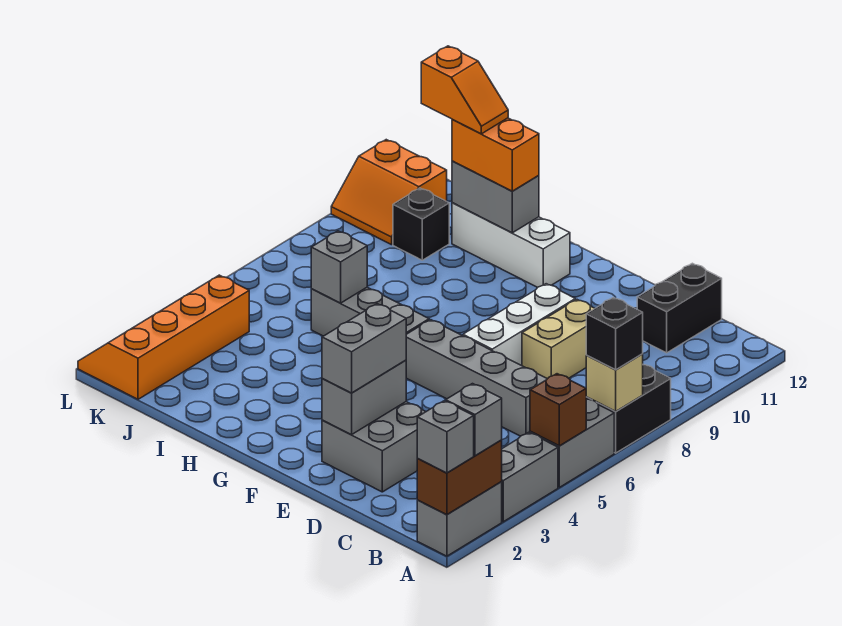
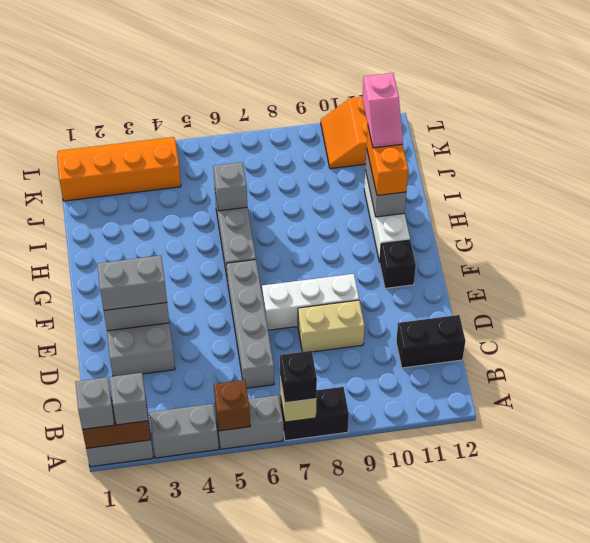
orange slope I11:J11 level 4 top J -> pink slope I11:J11 level 4 top J
black brick J10 level 1 -> black brick F11 level 1

